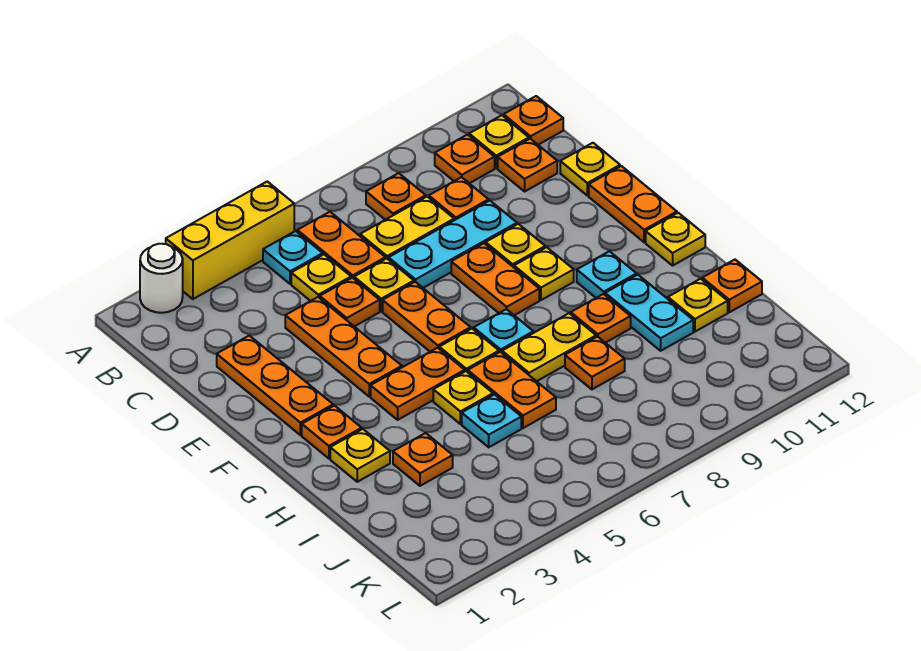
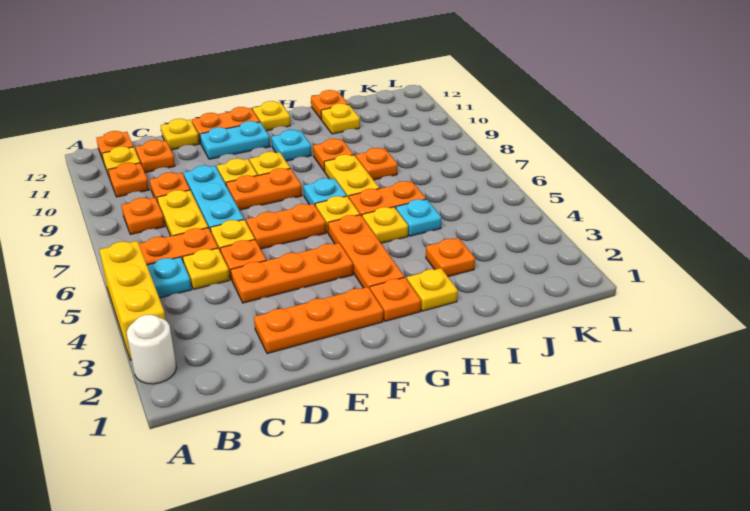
orange plate G4:G5 level 1 -> orange plate G3:G5 level 1
cyan plate H10:I10 level 1 -> cyan plate E11:F11 level 1

